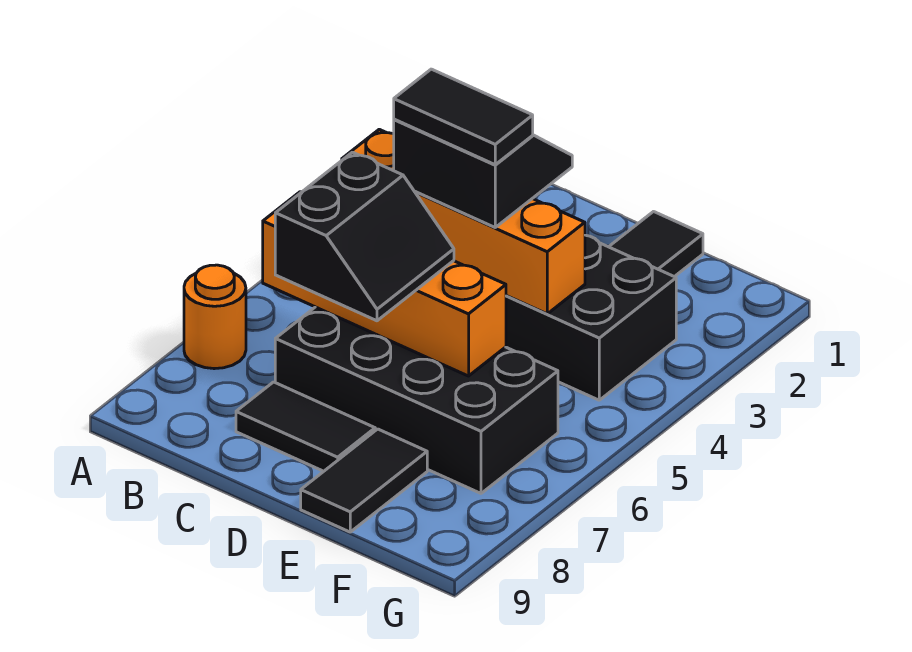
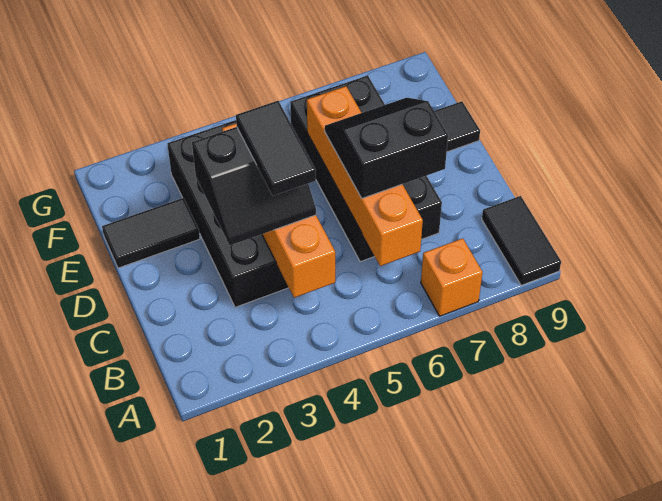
orange round brick A7 level 1 -> orange brick A7 level 1
black slope C3:D4 level 3 top 4 -> black slope C3:D4 level 3 top D
black tile C8:D8 level 1 -> black tile A9:B9 level 1

